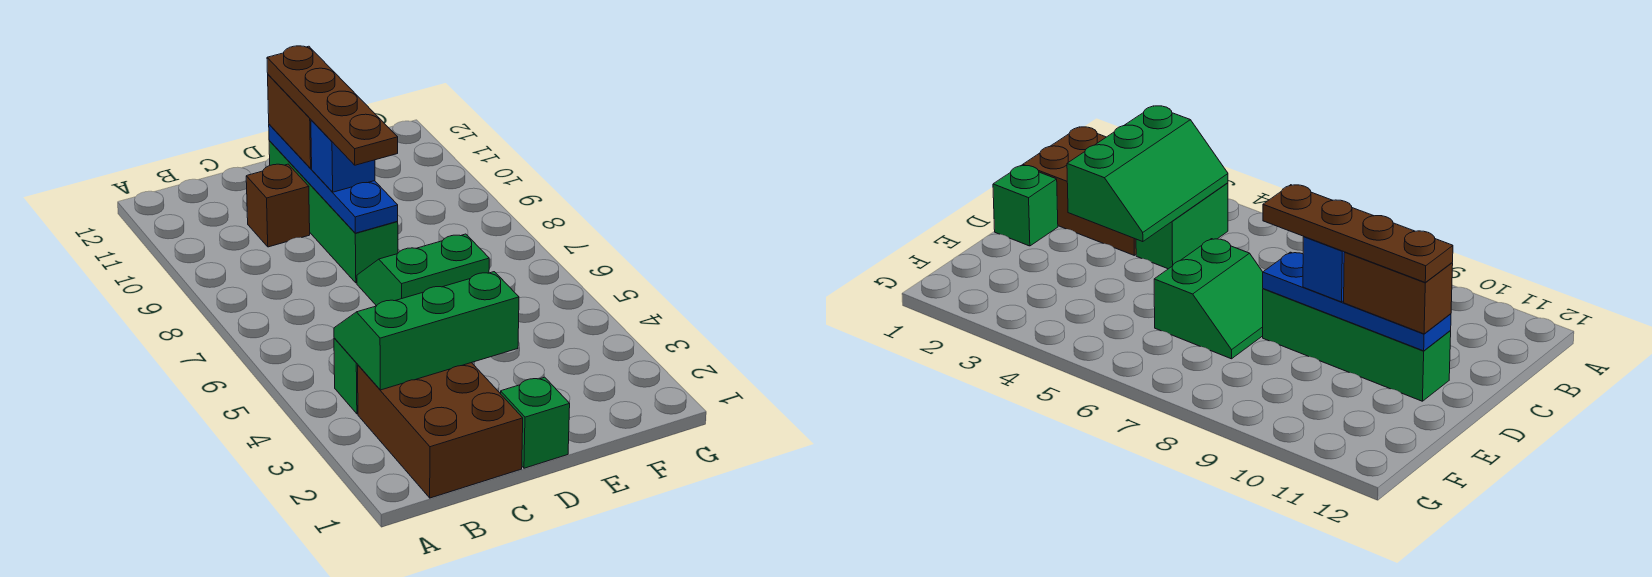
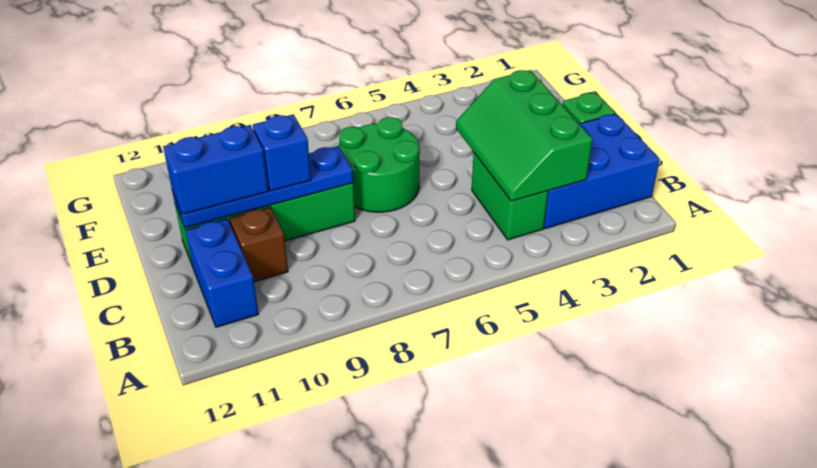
brown brick B1:C3 level 1 -> blue brick B1:C3 level 1
none -> blue brick B11:C11 level 1
green slope D6:E7 level 1 top 6 -> green round brick D6:E7 level 1
brown plate D8:D11 level 4 -> none
brown brick D10:D11 level 3 -> blue brick D10:D11 level 3

